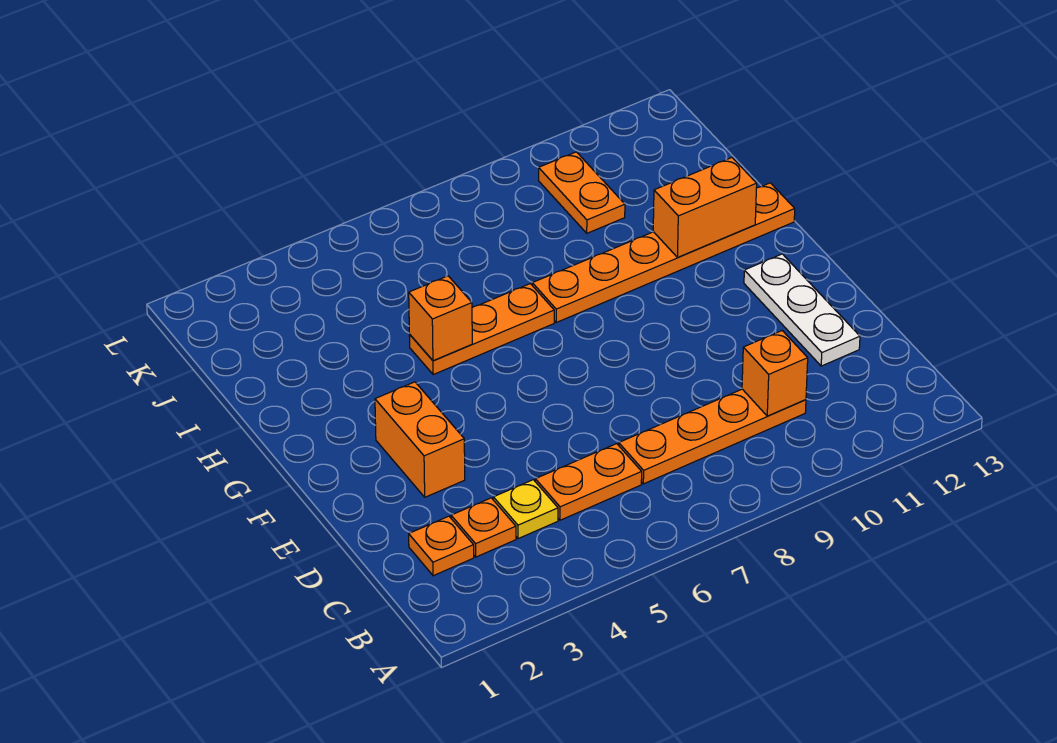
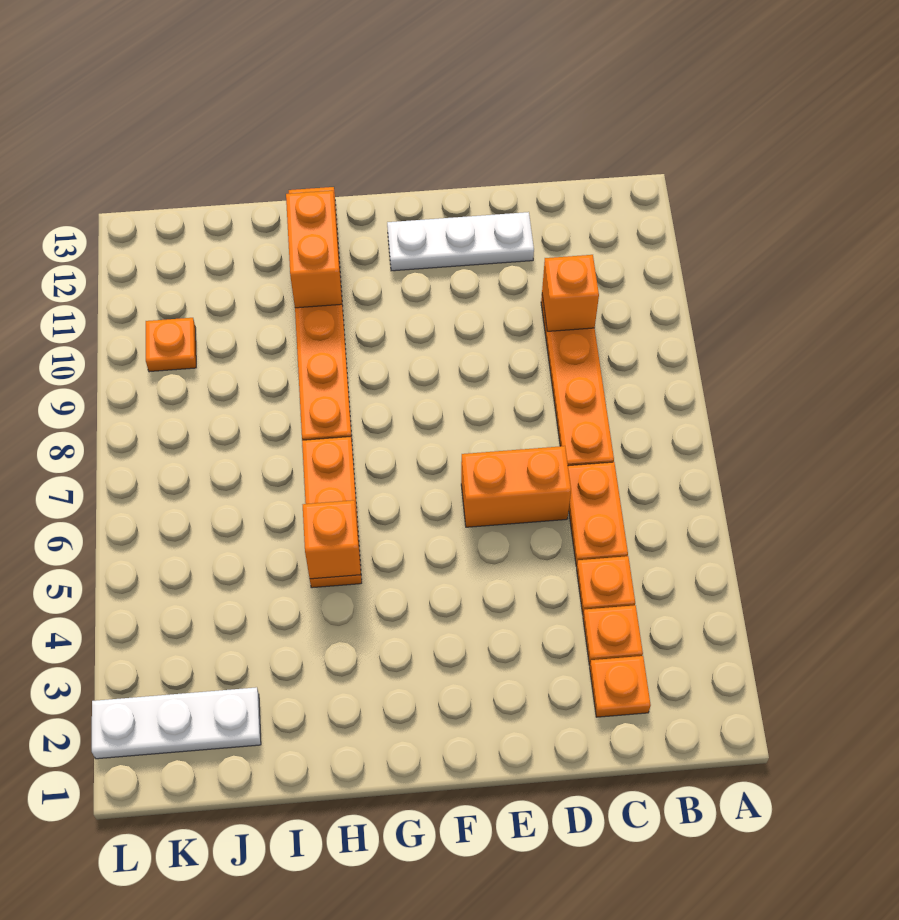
yellow plate C4 level 1 -> orange plate C4 level 1
orange brick E3:F3 level 1 -> orange brick D6:E6 level 1
none -> white plate J2:L2 level 1
orange plate J10:K10 level 1 -> orange plate K10 level 1

